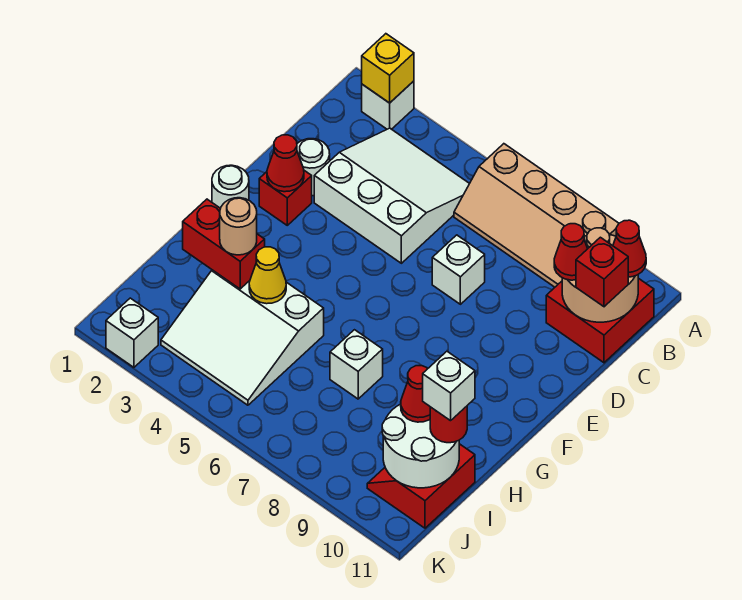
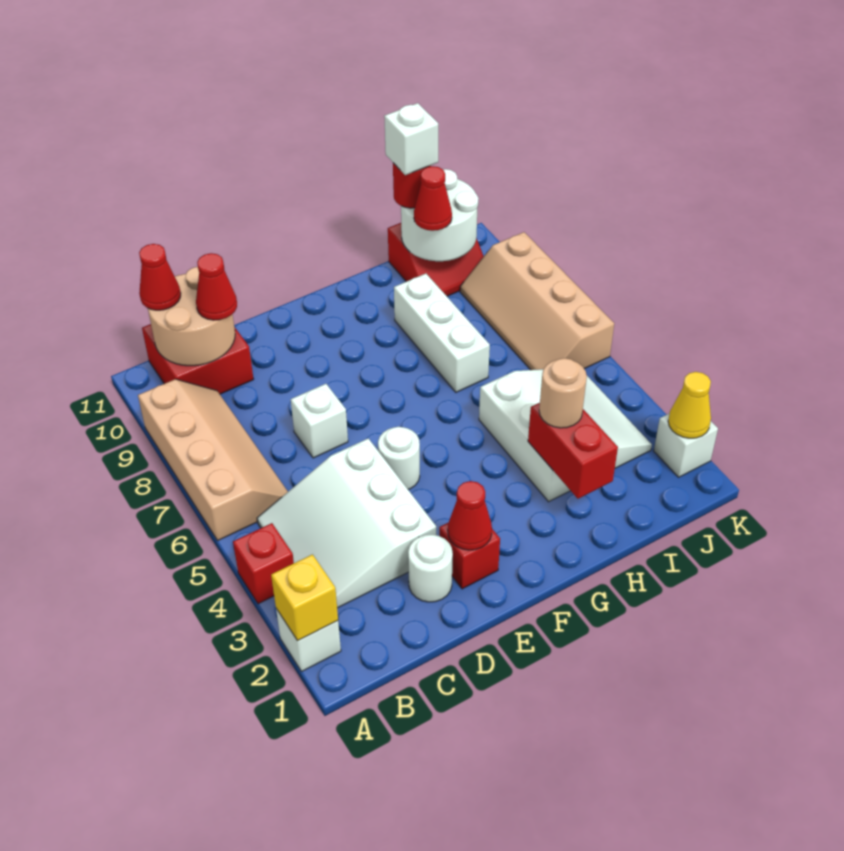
red brick C11 level 3 -> red brick A4 level 1
white round brick F1 level 1 -> white round brick E5 level 1
yellow cone H4 level 2 -> yellow cone K2 level 2
white brick H7 level 1 -> white brick H7:H9 level 1
none -> tan slope J6:K9 level 1 top K

